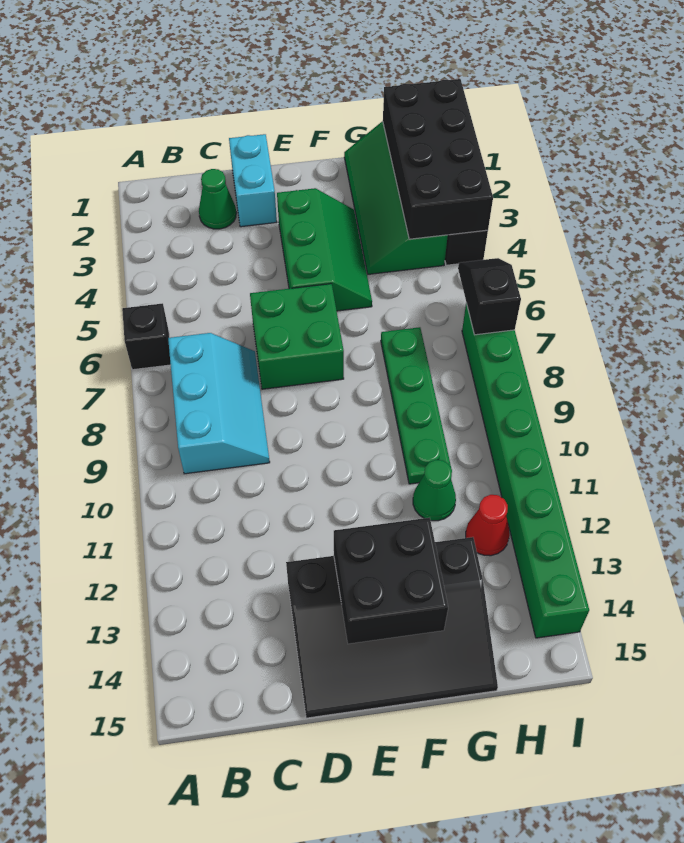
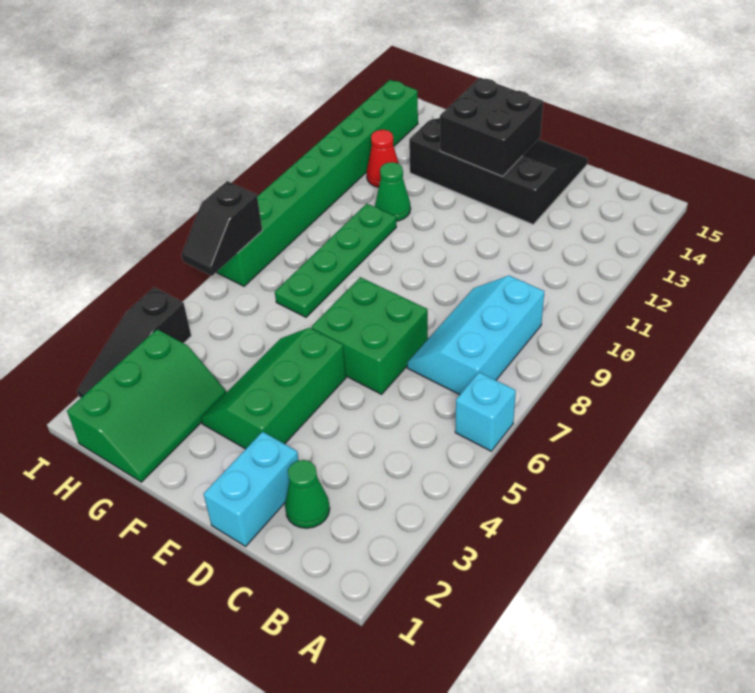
black brick A6 level 1 -> cyan brick A6 level 1
green slope G1:H4 level 1 top H -> green slope G1:H3 level 1 top H
black brick H1:I4 level 2 -> none

